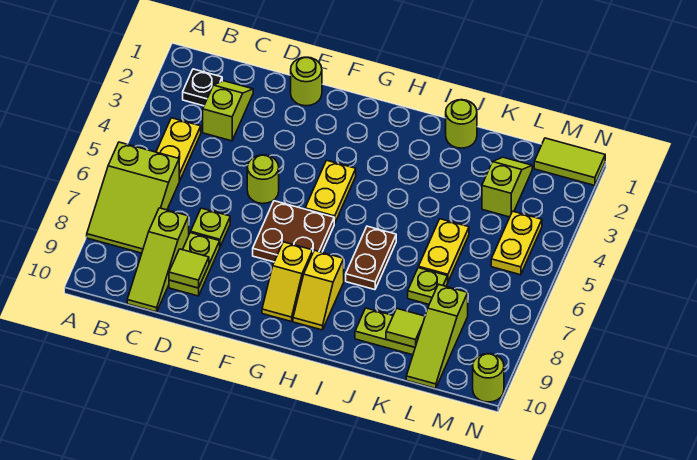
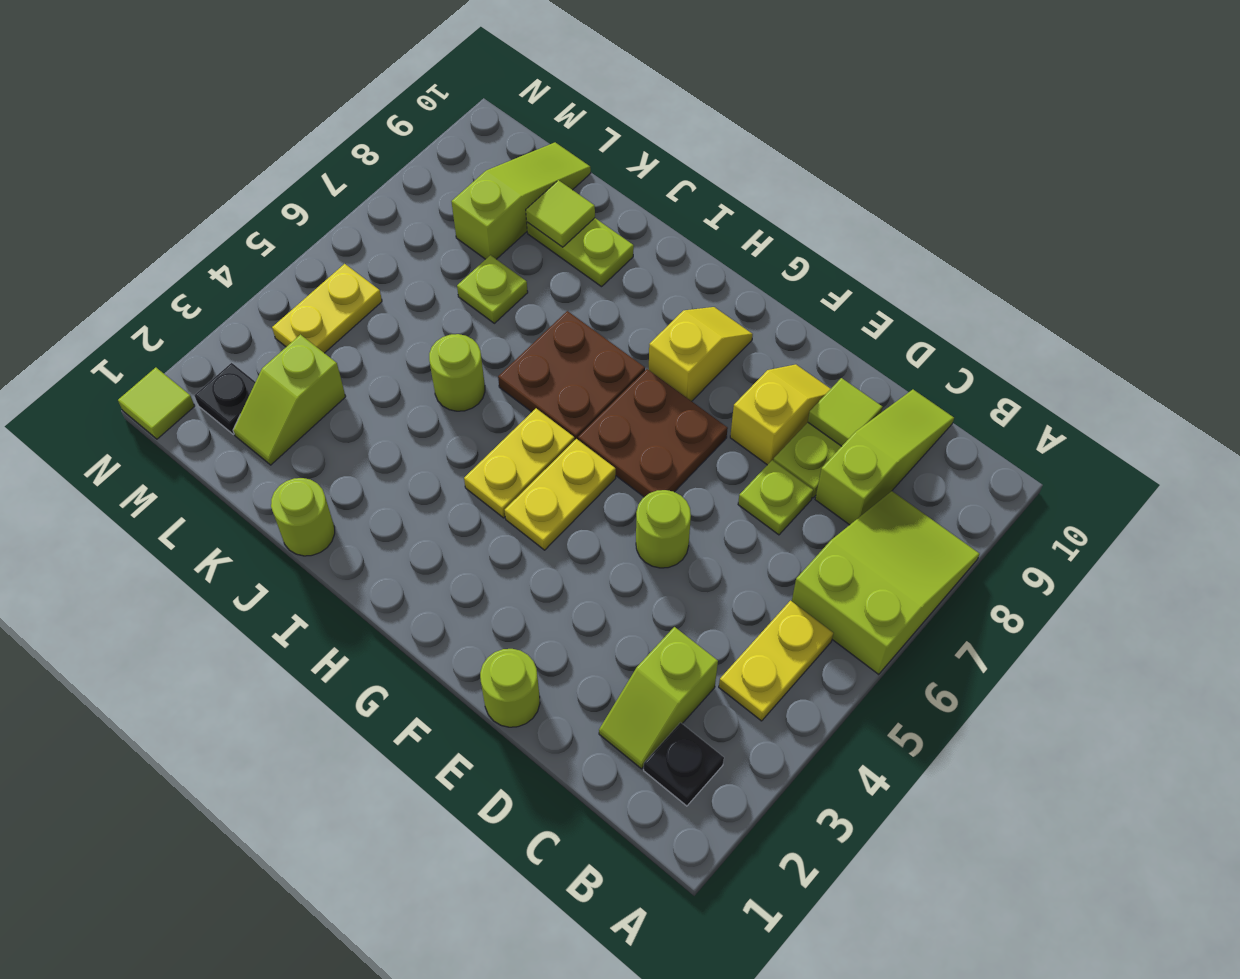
yellow slope H8:H9 level 1 top 8 -> yellow slope E8:E9 level 1 top 8
brown plate I6:I7 level 1 -> brown plate H6:I7 level 1
yellow plate K5:K6 level 1 -> yellow plate H4:H5 level 1
lime tile M1:N1 level 1 -> lime tile N1 level 1
none -> black plate M2 level 1
lime round brick N10 level 1 -> lime round brick J5 level 1

